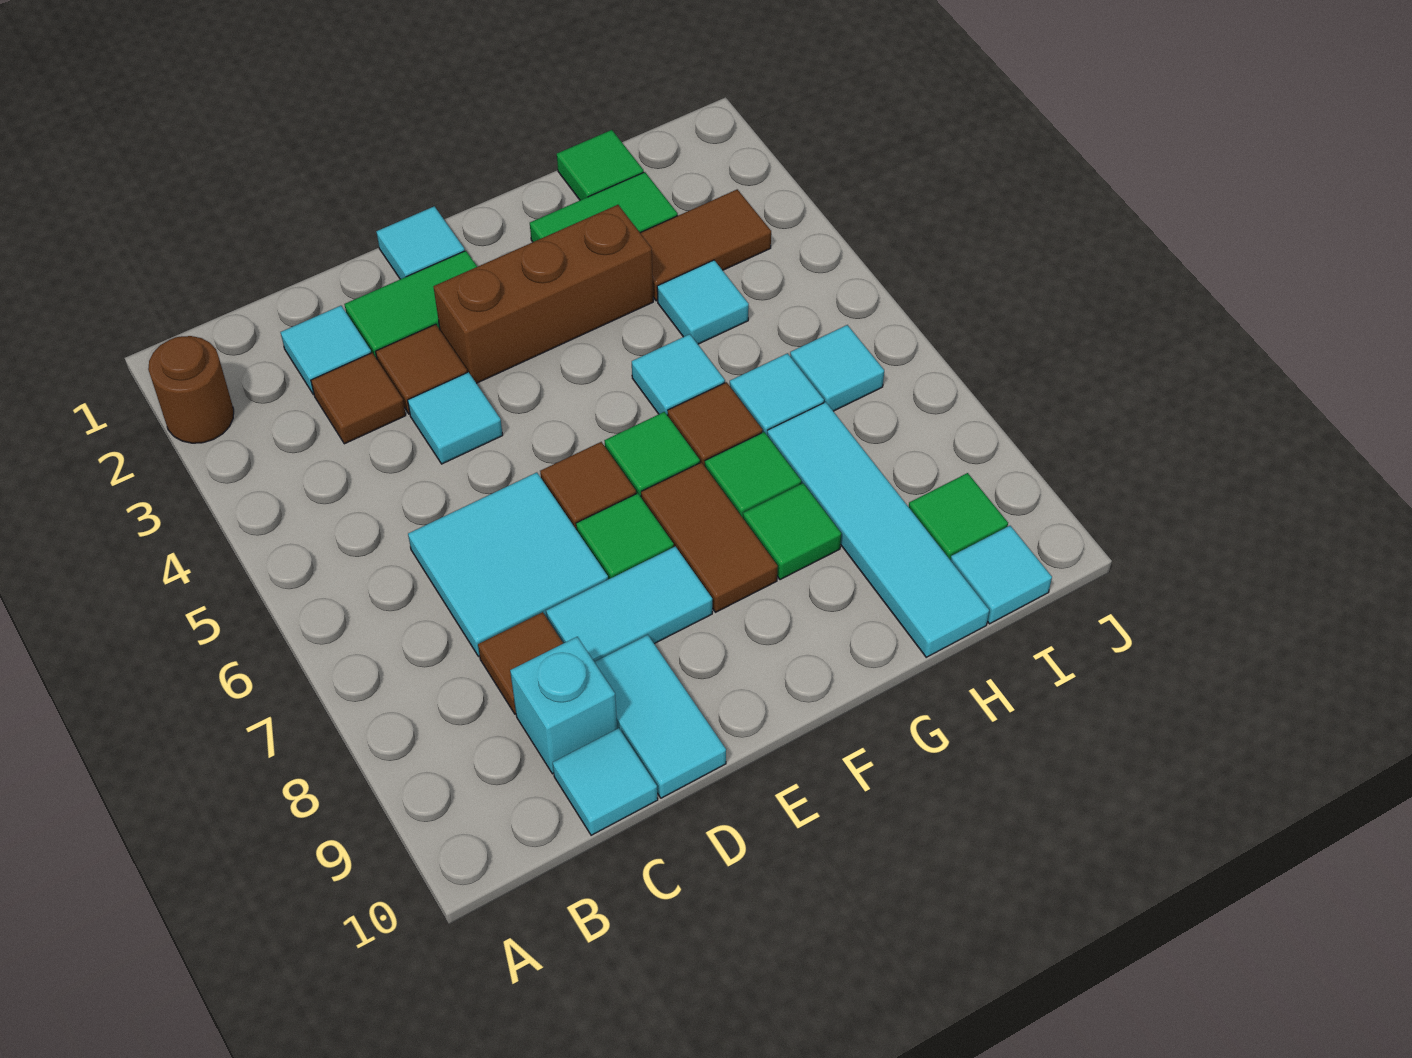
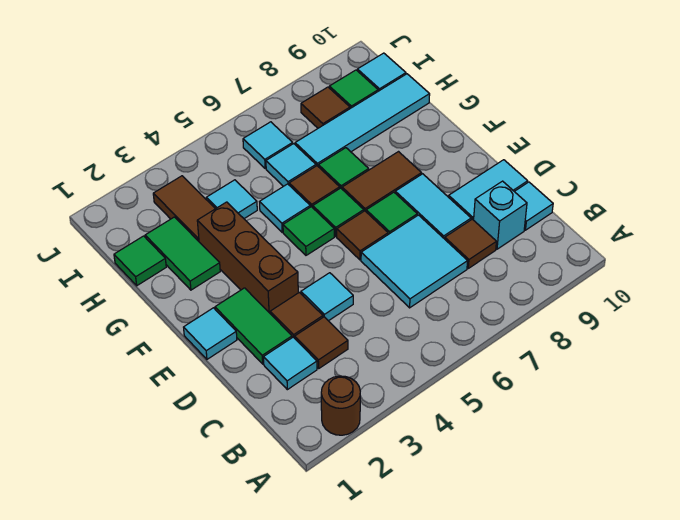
green tile G8 level 1 -> green tile F5 level 1
none -> brown tile I8 level 1

